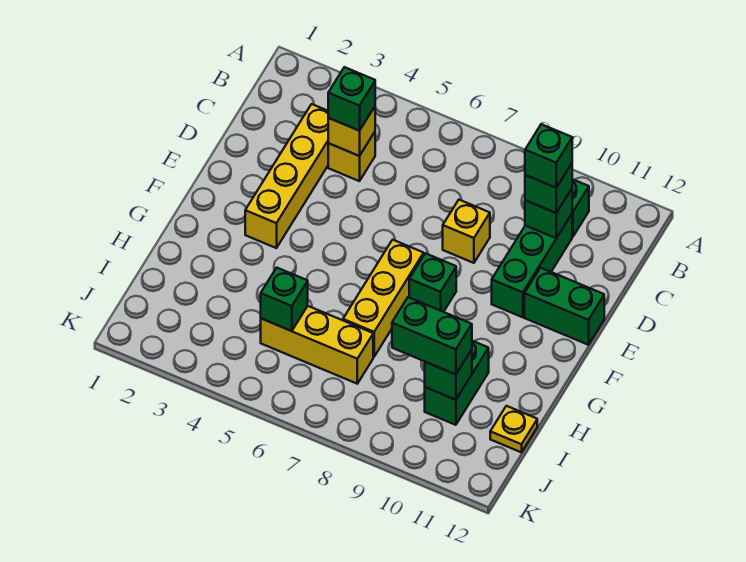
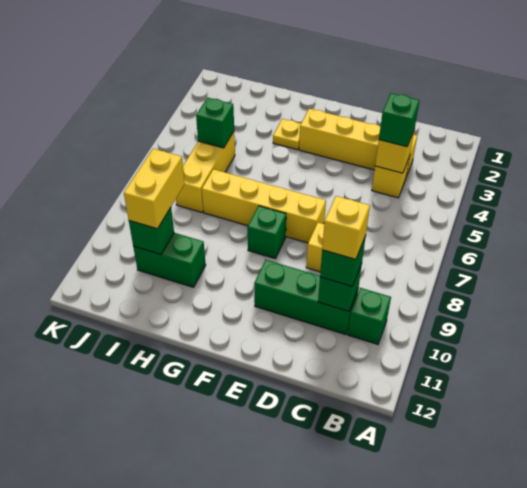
green brick C10 level 4 -> yellow brick C10 level 4
green brick E11:E12 level 1 -> none
yellow brick F7:H7 level 1 -> yellow brick E7:H7 level 1
green brick I9:I10 level 3 -> yellow brick I9:I10 level 3
yellow plate I12 level 1 -> yellow plate G3 level 1

